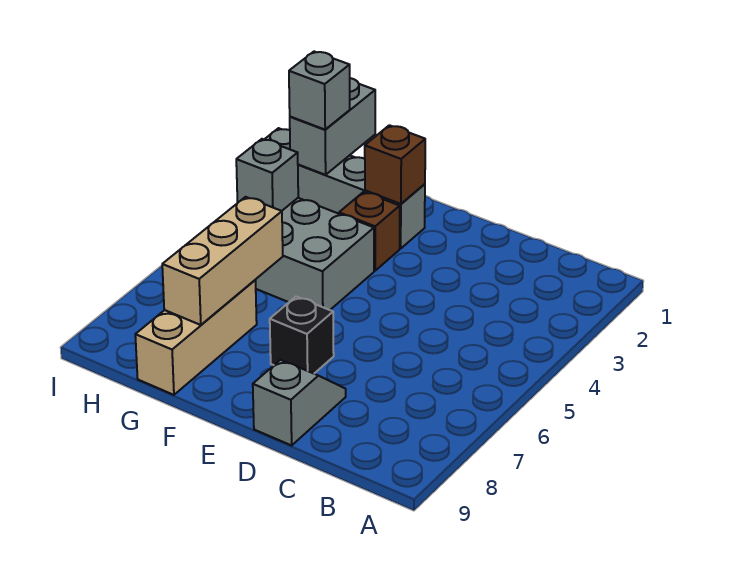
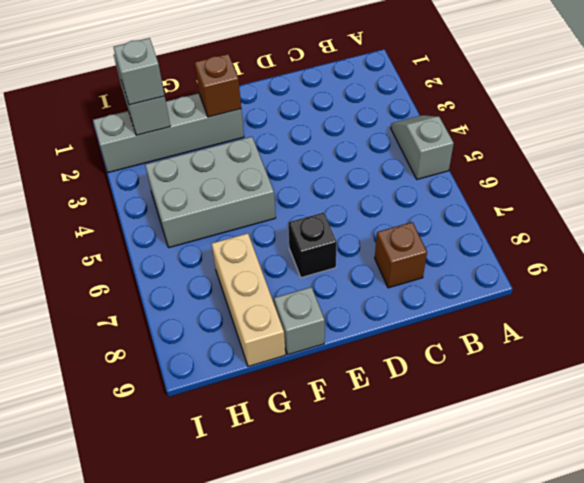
grey slope D8:D9 level 1 top 9 -> grey slope A4:A5 level 1 top 5
brown brick F3 level 1 -> brown brick C8 level 1
tan brick G6:G8 level 2 -> none
grey brick H4 level 2 -> grey brick F9 level 1

